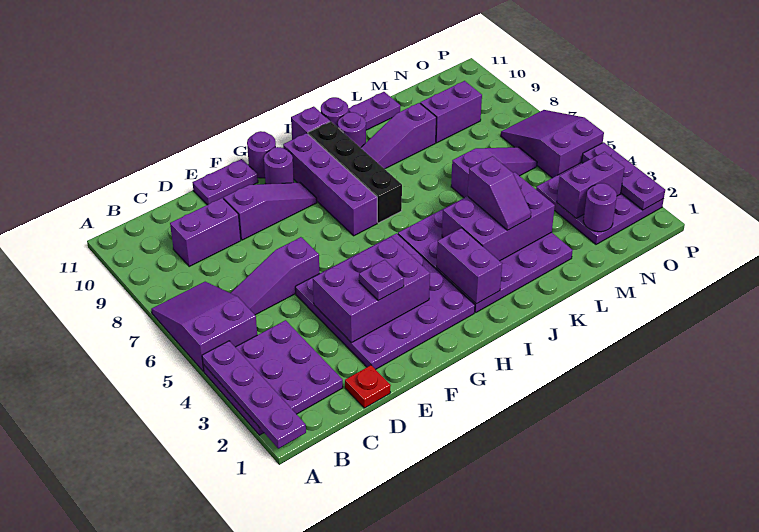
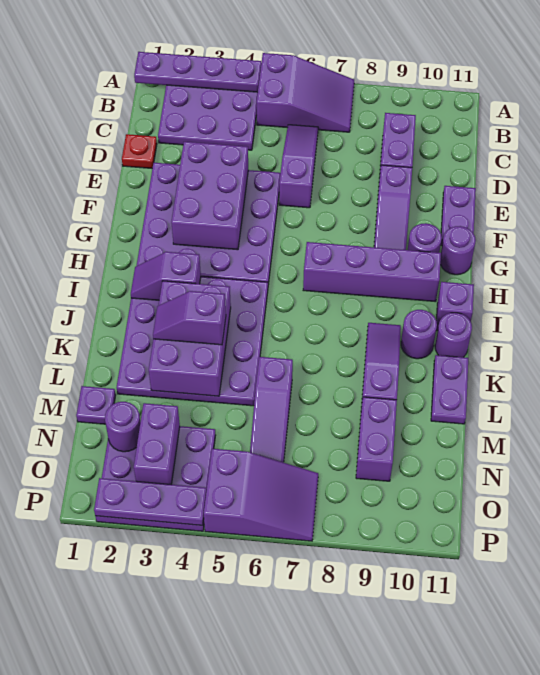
purple plate F3 level 3 -> purple plate M1 level 1
purple brick I2:I3 level 2 -> purple slope I2:I3 level 2 top 3
black brick I7:I10 level 1 -> none

